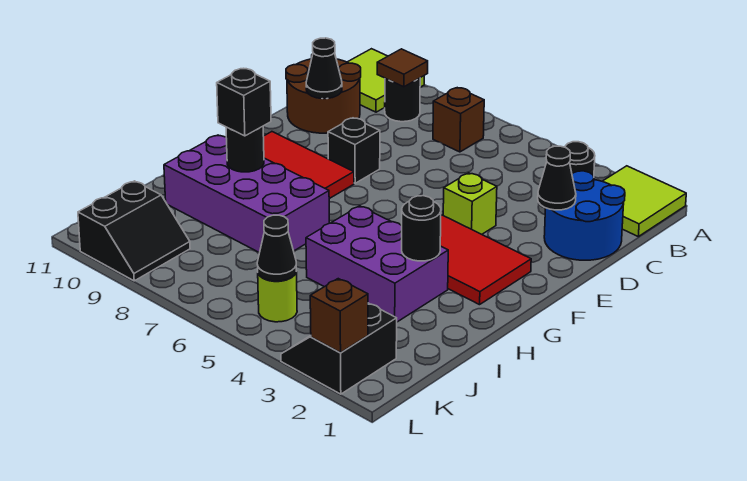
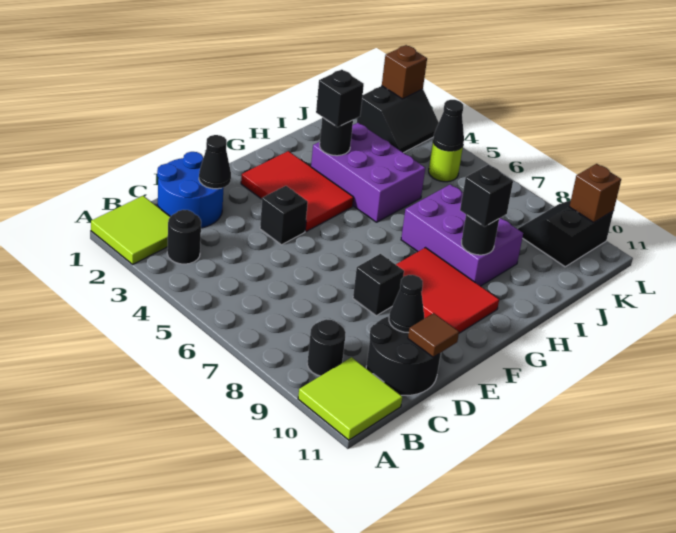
brown brick B7 level 1 -> brown brick L10 level 2
brown tile B9 level 2 -> brown tile D11 level 2
brown round brick C10:D11 level 1 -> black round brick C10:D11 level 1
lime brick E4 level 1 -> black brick E4 level 1
none -> black brick H3 level 3
purple brick H7:I10 level 1 -> purple brick H7:I9 level 1

